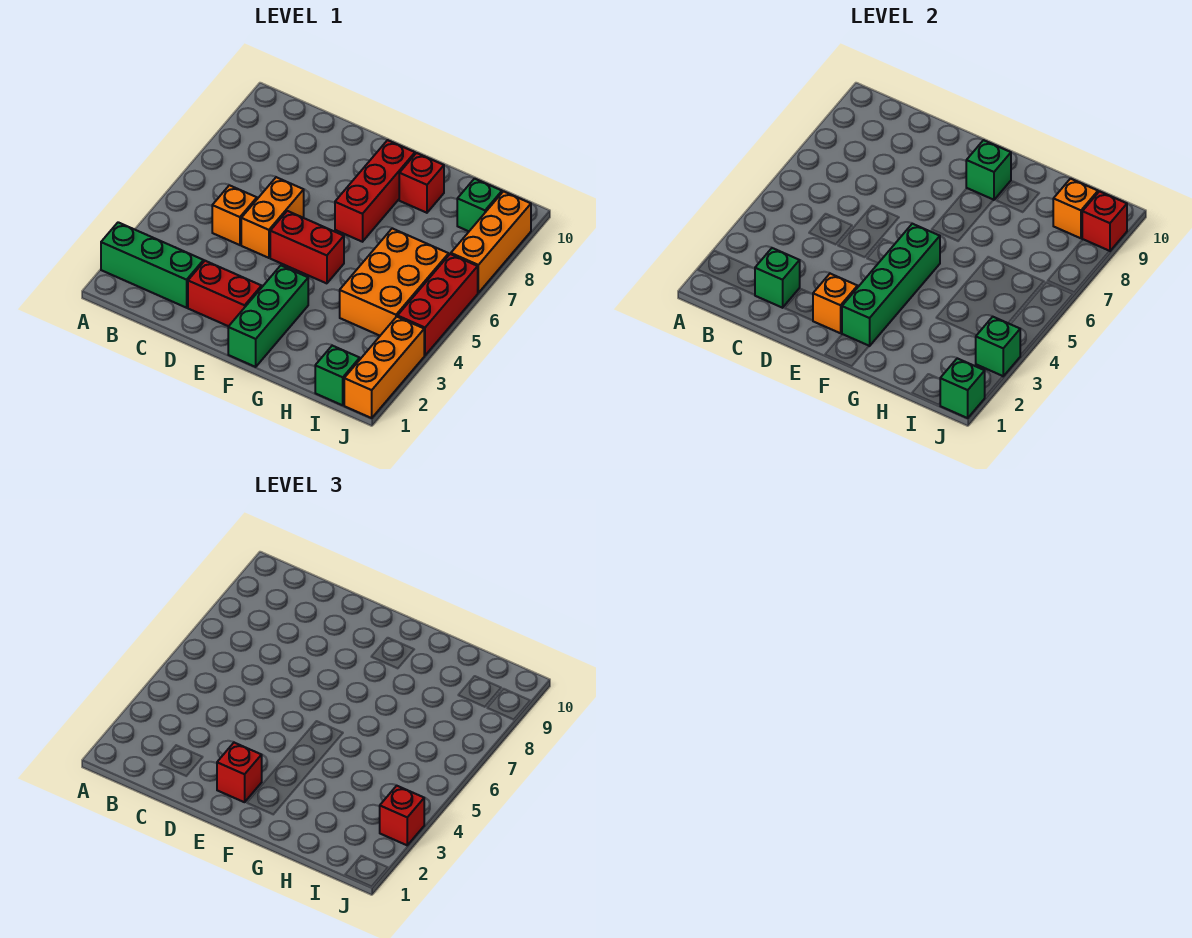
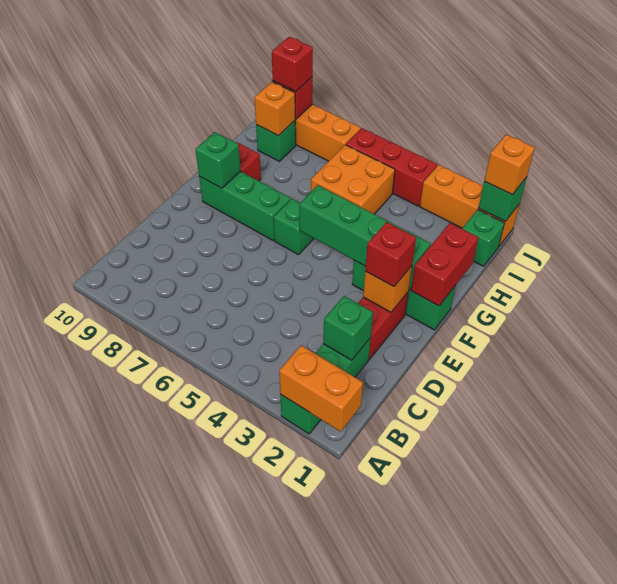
orange brick C5 level 1 -> orange brick J1 level 3
orange brick D5:D6 level 1 -> orange brick A1:A2 level 2
red brick E5:F5 level 1 -> red brick F1:G1 level 2
red brick F7:F9 level 1 -> green brick F7:F9 level 1
orange brick H4:I6 level 1 -> orange brick H5:I6 level 1
green brick J3 level 2 -> green brick F6 level 1
red brick J3 level 3 -> red brick J9 level 3

